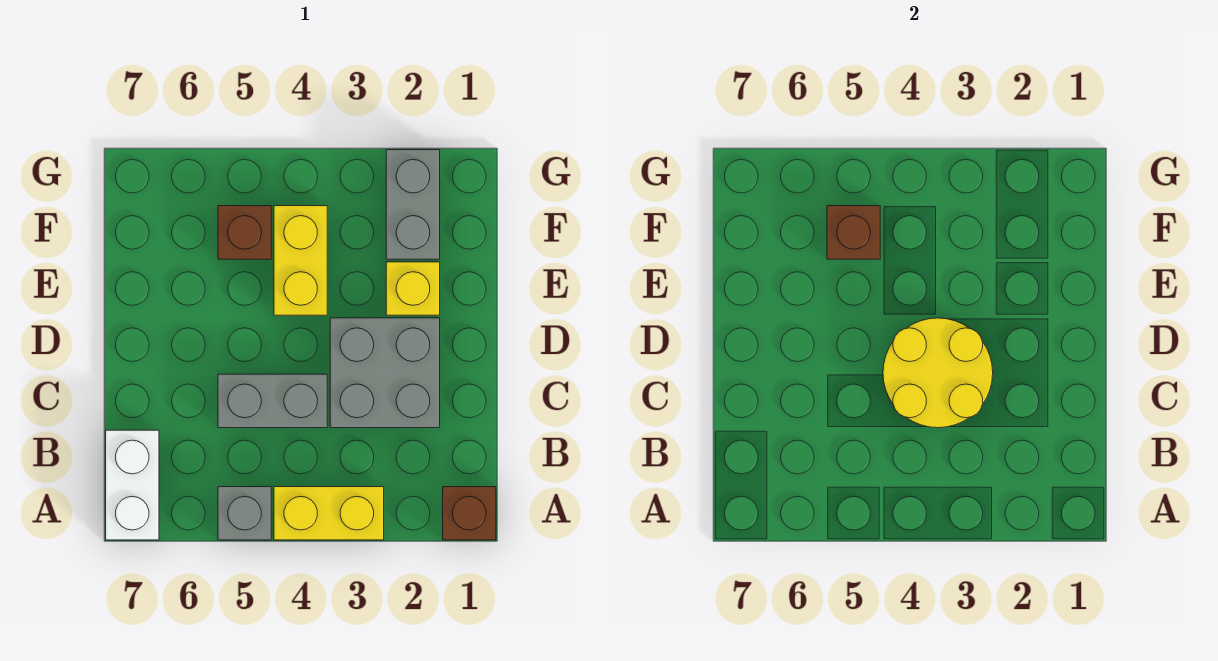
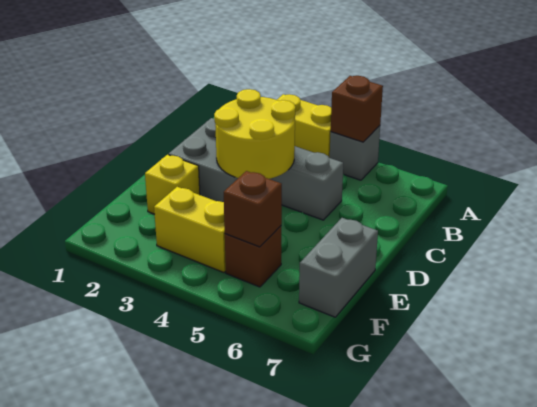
brown brick A1 level 1 -> brown brick A5 level 2
white brick A7:B7 level 1 -> none
yellow brick E4:F4 level 1 -> yellow brick F3:F4 level 1
grey brick F2:G2 level 1 -> grey brick E7:F7 level 1

